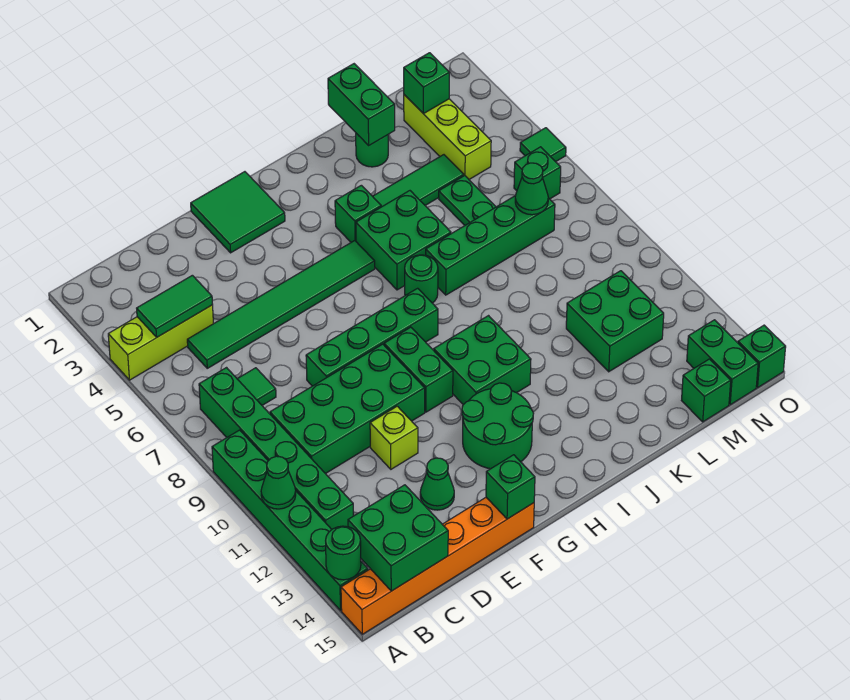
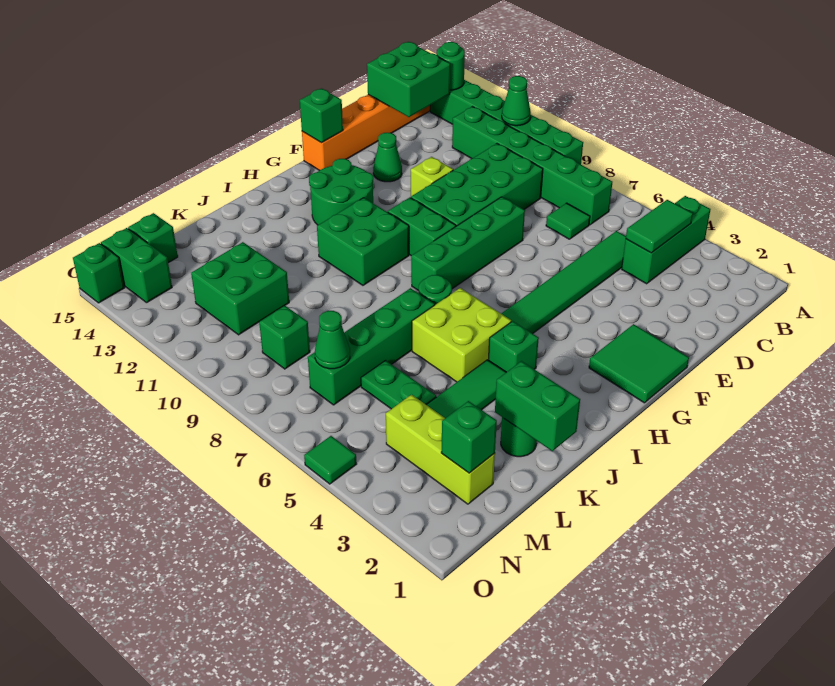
lime brick A4:C4 level 1 -> green brick A4:C4 level 1
green brick I5:J6 level 1 -> lime brick I5:J6 level 1
green brick N6 level 1 -> green brick M9 level 1

